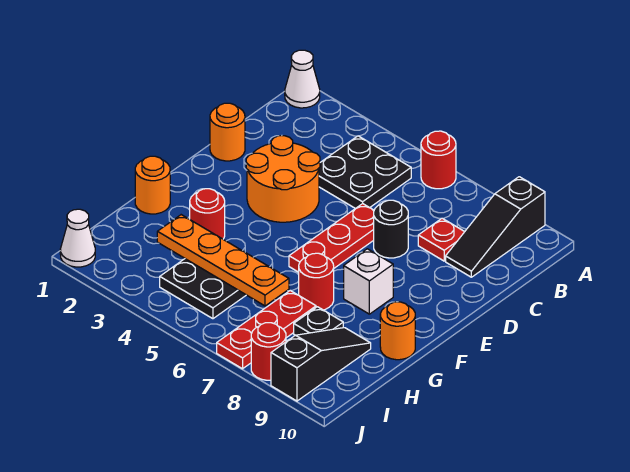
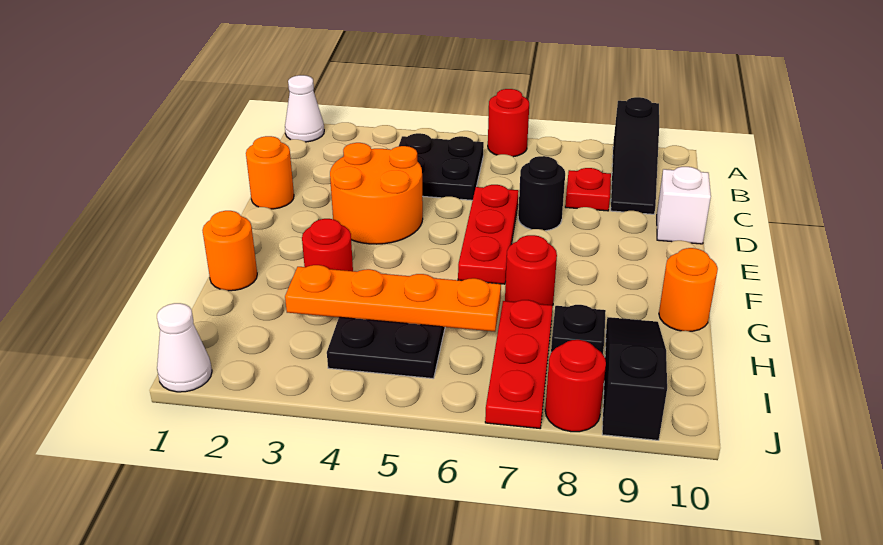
white brick F8 level 1 -> white brick D10 level 1

